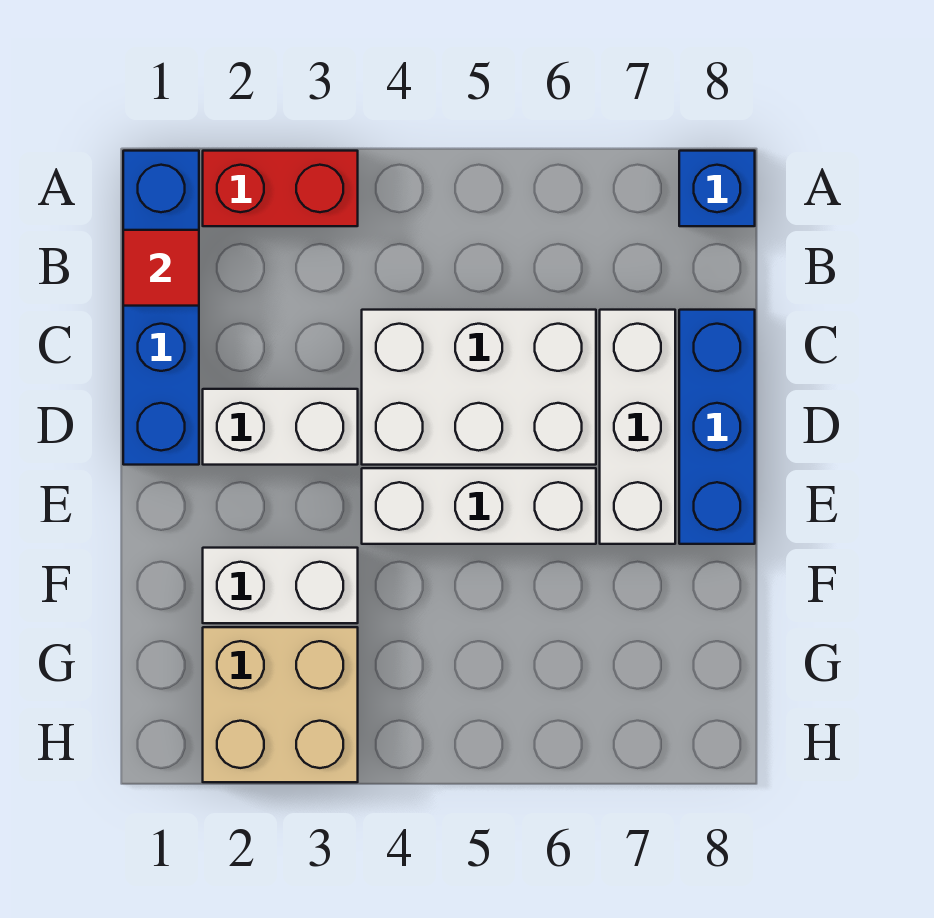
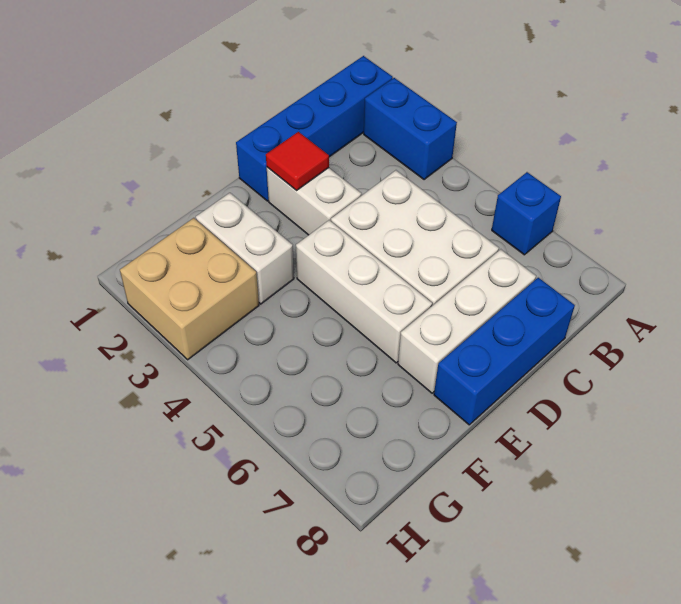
red brick A2:A3 level 1 -> blue brick A2:A3 level 1
blue brick A8 level 1 -> blue brick A6 level 1
red tile B1 level 2 -> red tile D2 level 2

